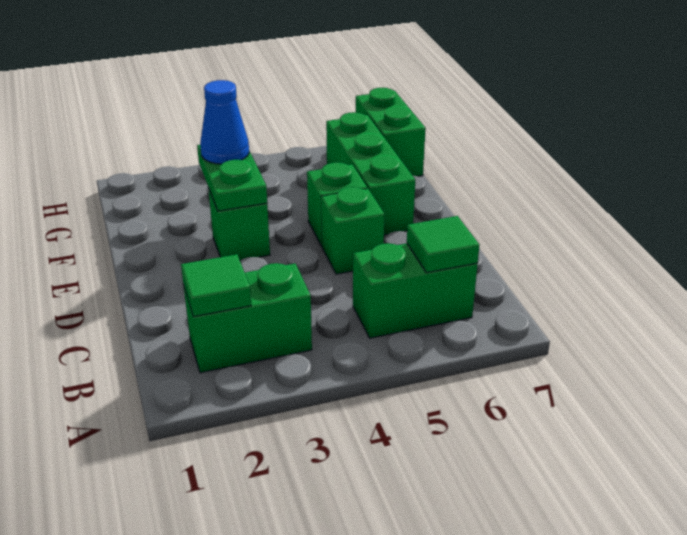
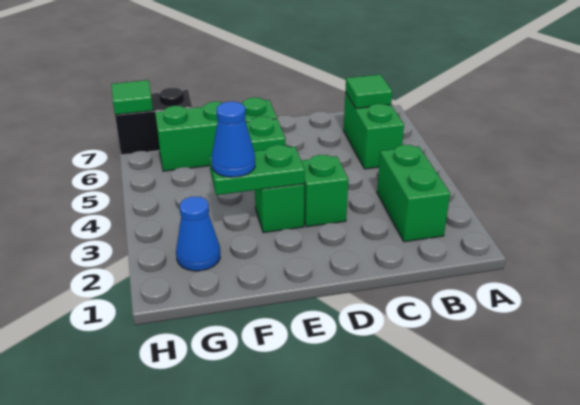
green tile B2 level 2 -> green tile H7 level 2
green brick D5 level 1 -> green brick D3 level 1
none -> blue cone G2 level 1
green brick G7:H7 level 1 -> black brick G7:H7 level 1

